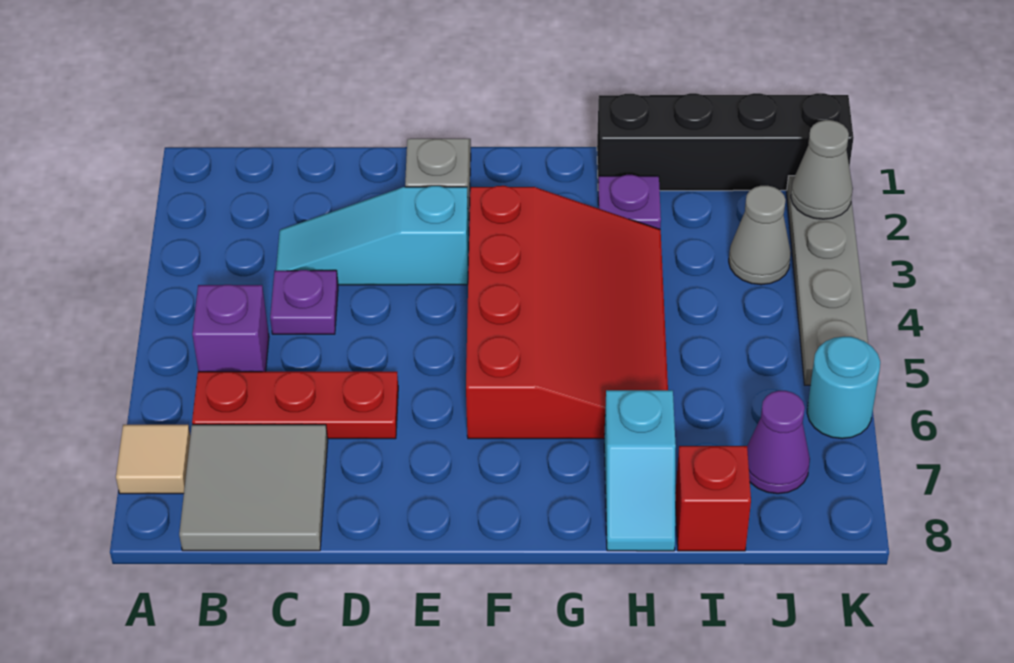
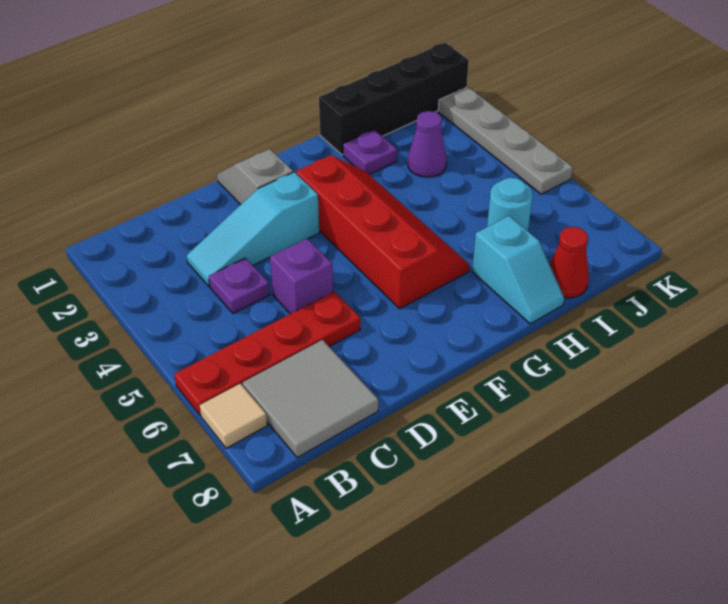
purple brick B5 level 1 -> purple brick D5 level 1
red plate B6:D6 level 1 -> red plate A6:D6 level 1
red slope F3:H6 level 1 top F -> red slope F3:G6 level 1 top F
red brick I8 level 1 -> red cone I8 level 1
grey cone J3 level 1 -> none
purple cone J7 level 1 -> purple cone I3 level 1
grey cone K2 level 2 -> none
cyan round brick K6 level 1 -> cyan round brick I6 level 1

